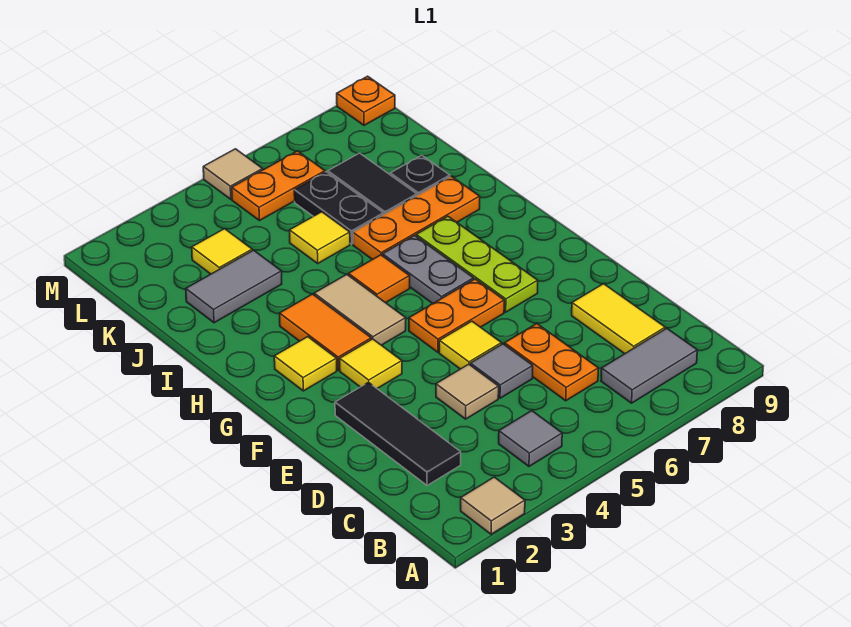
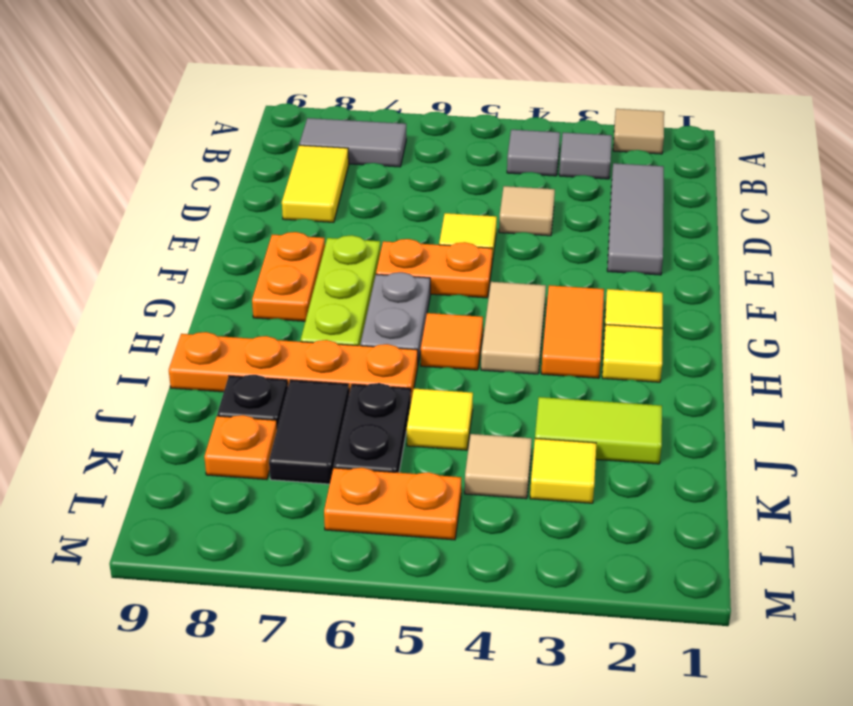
black tile C2:E2 level 1 -> grey tile C2:E2 level 1
orange plate C6:D6 level 1 -> orange plate F8:G8 level 1
grey tile D5 level 1 -> grey tile B3 level 1
yellow tile F3 level 1 -> yellow tile H2 level 1
orange plate I6:I8 level 1 -> orange plate I6:I9 level 1
grey tile J2:J3 level 1 -> lime tile J2:J3 level 1
tan tile M5 level 1 -> tan tile K4 level 1
orange plate M9 level 1 -> orange plate K8 level 1

